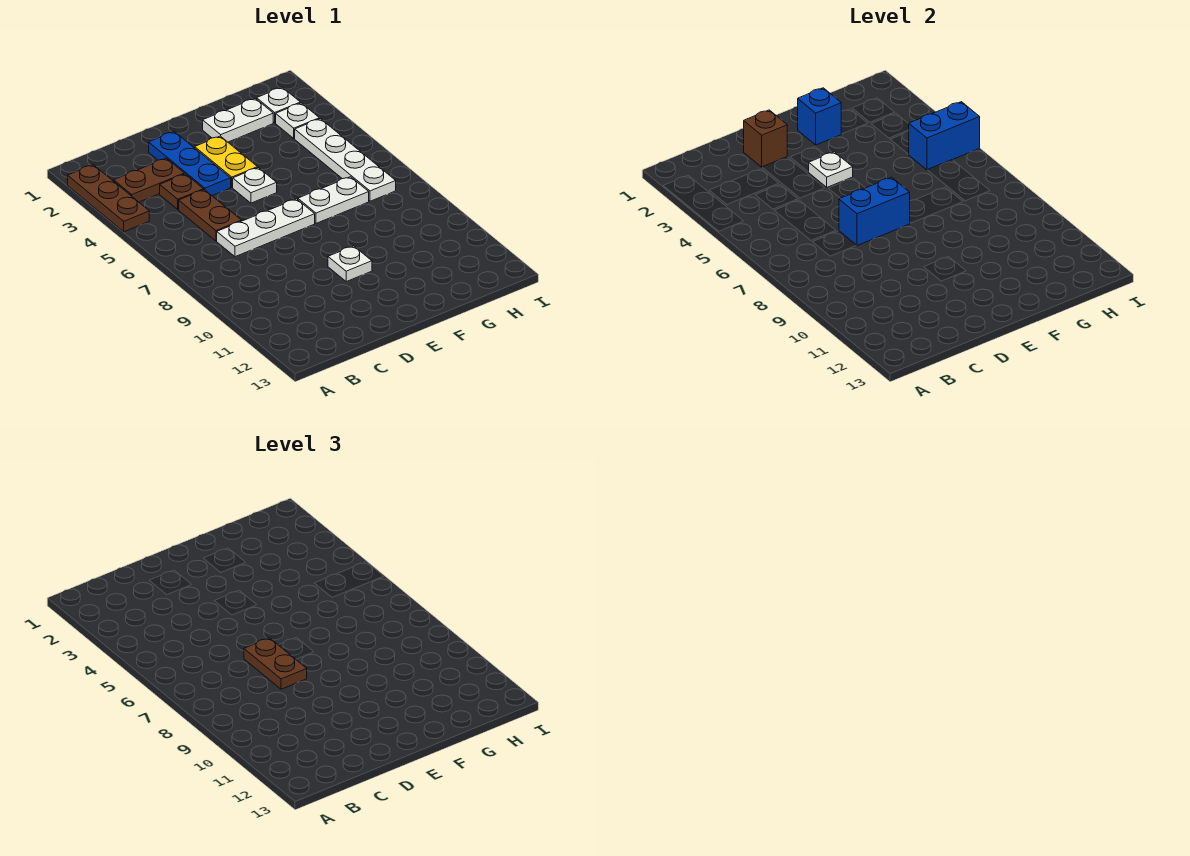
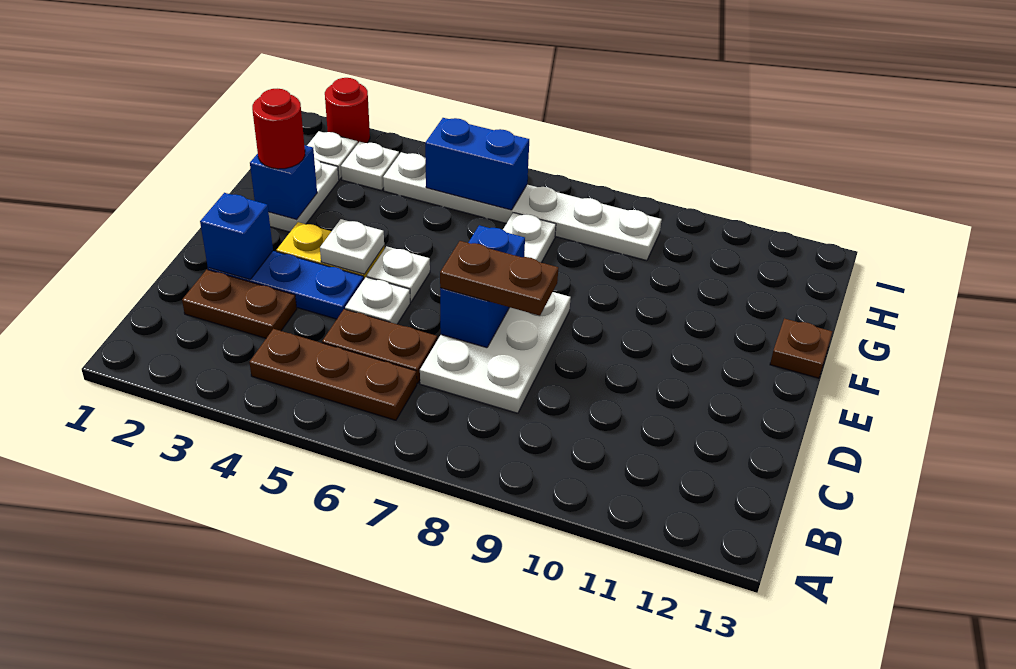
brown plate A2:A4 level 1 -> brown plate B4:B6 level 1
brown plate B3:C3 level 1 -> brown plate C2:C3 level 1
brown plate C4 level 1 -> brown plate F13 level 1
white plate C7:E7 level 1 -> white plate C7:E8 level 1
brown brick D2 level 2 -> blue brick D2 level 2
white plate E10 level 1 -> white plate D5 level 1
none -> red round brick F2 level 3
white plate H4:H7 level 1 -> white plate H4:H9 level 1
blue brick H5:I5 level 2 -> blue brick H5:H6 level 2
none -> red round brick I2 level 1

